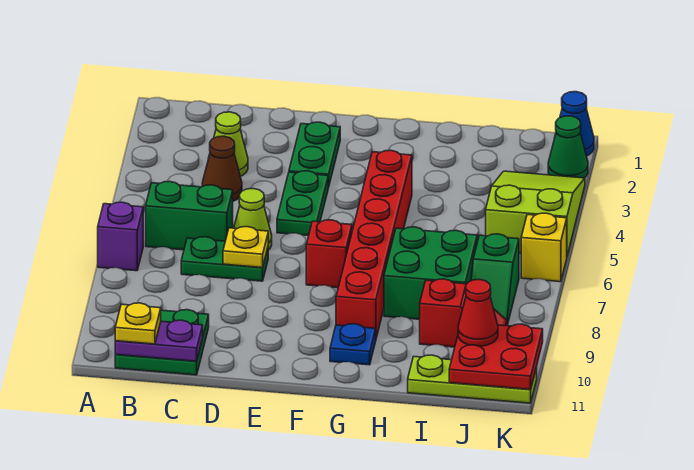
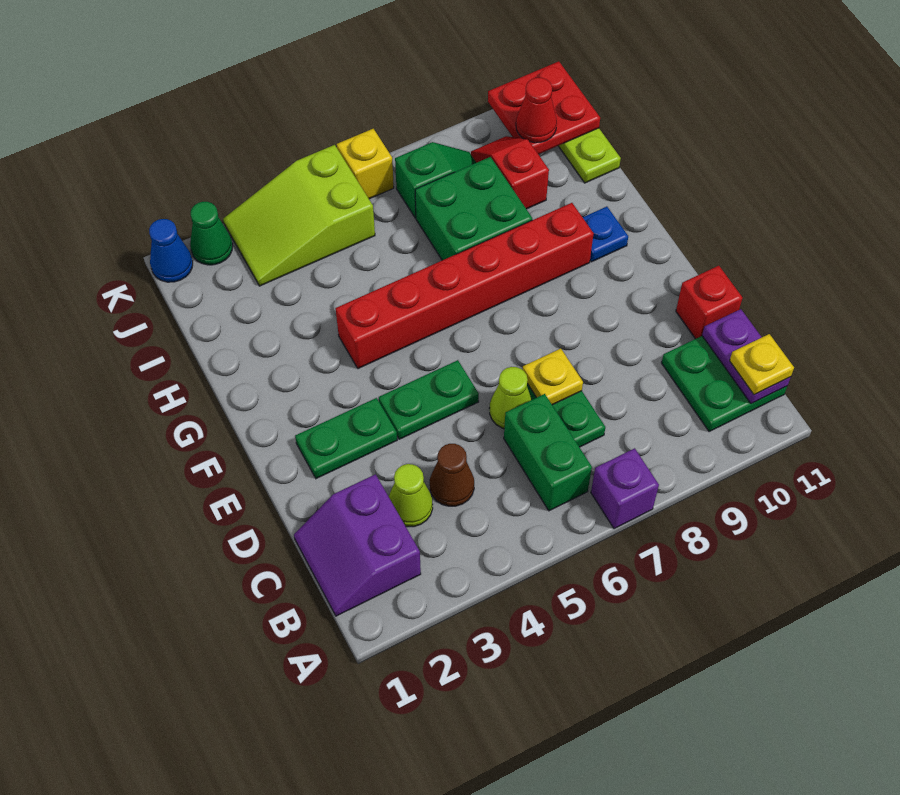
none -> purple slope B1:C2 level 1 top 2
red brick F7 level 1 -> red brick D11 level 1

